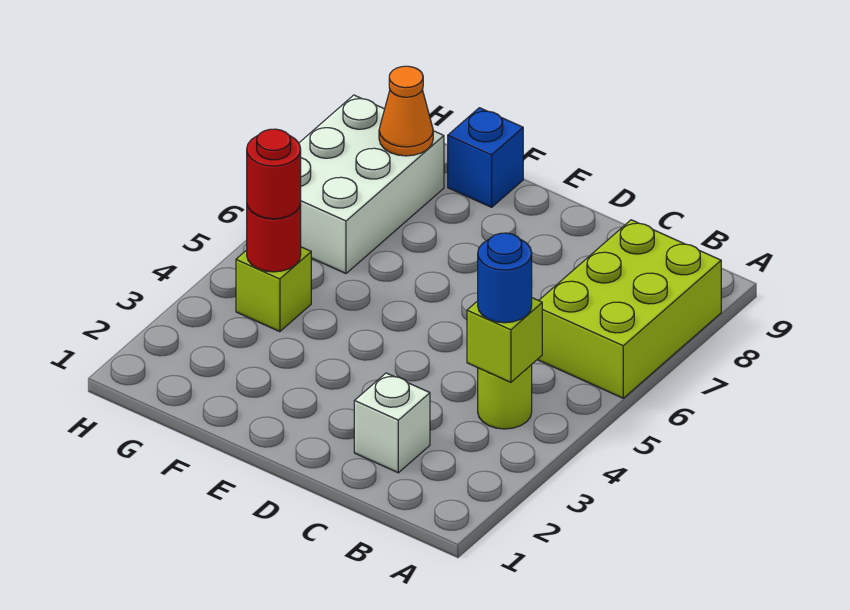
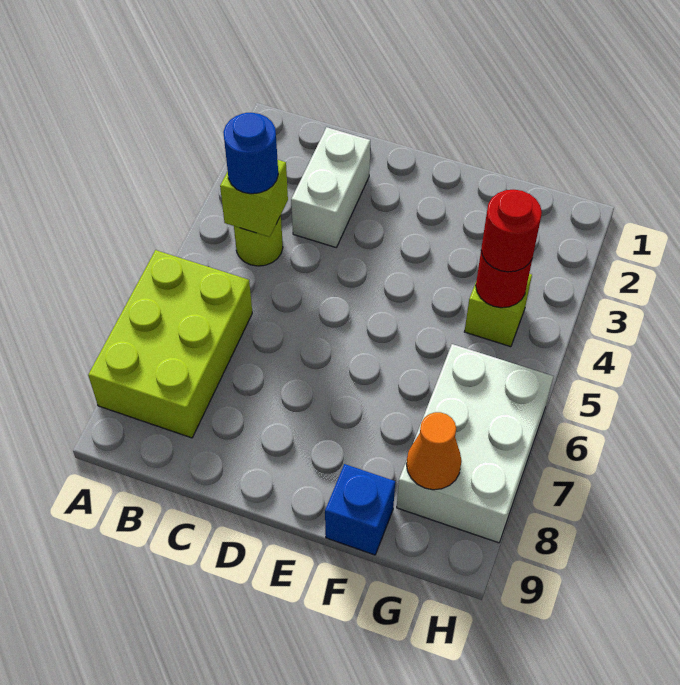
white brick C2 level 1 -> white brick C2:C3 level 1

